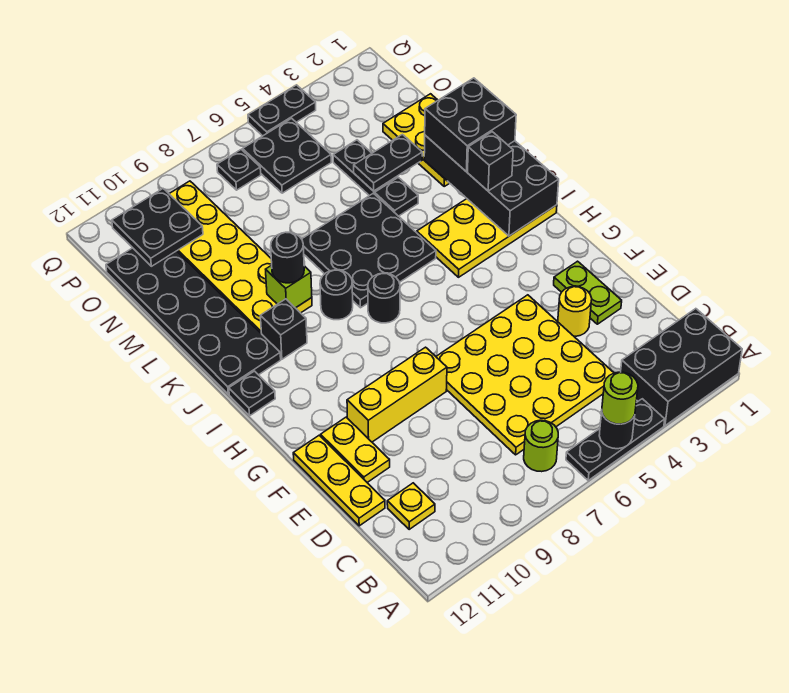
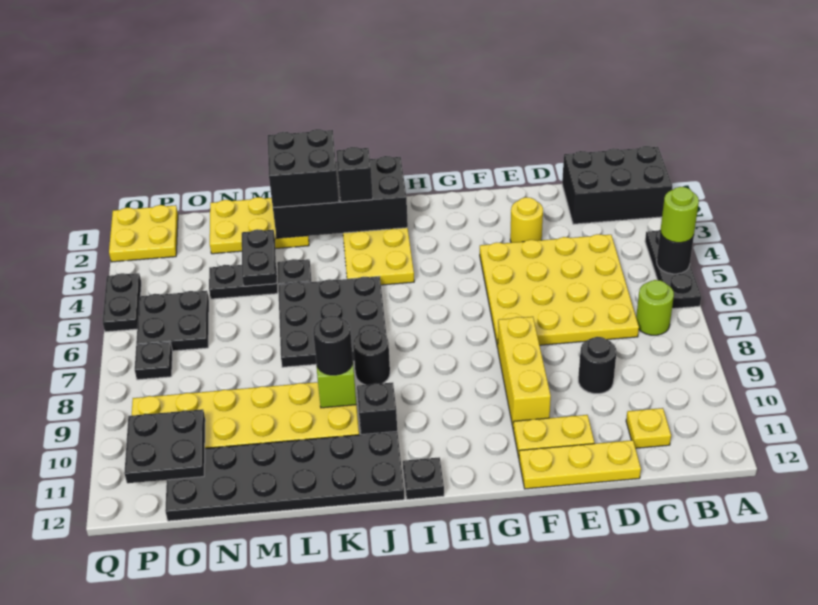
black brick A1:B3 level 1 -> black brick A1:C2 level 1
lime plate E2:F2 level 1 -> none
black round brick I7 level 1 -> black round brick D9 level 1
none -> yellow plate P1:Q2 level 1

